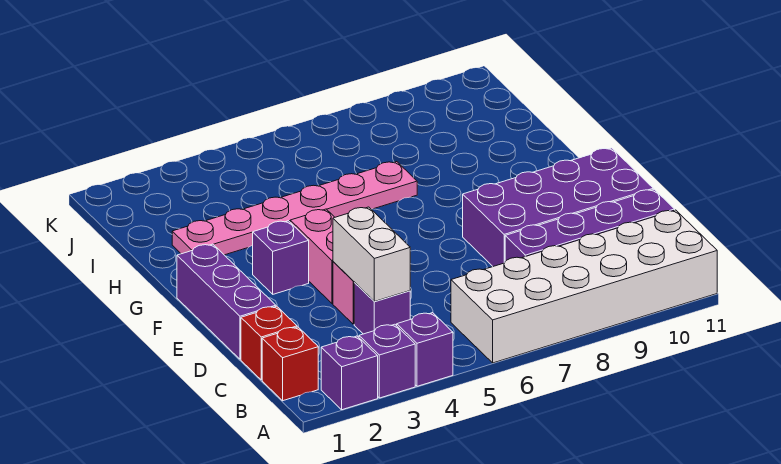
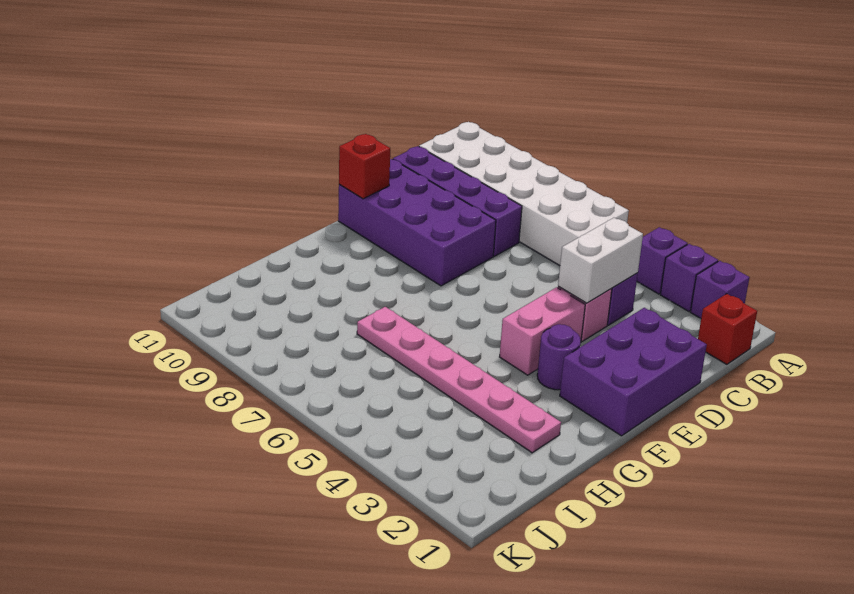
red brick C1 level 1 -> red brick E11 level 2
purple brick D1:F1 level 1 -> purple brick D1:F2 level 1
purple brick F3 level 1 -> purple round brick F3 level 1

